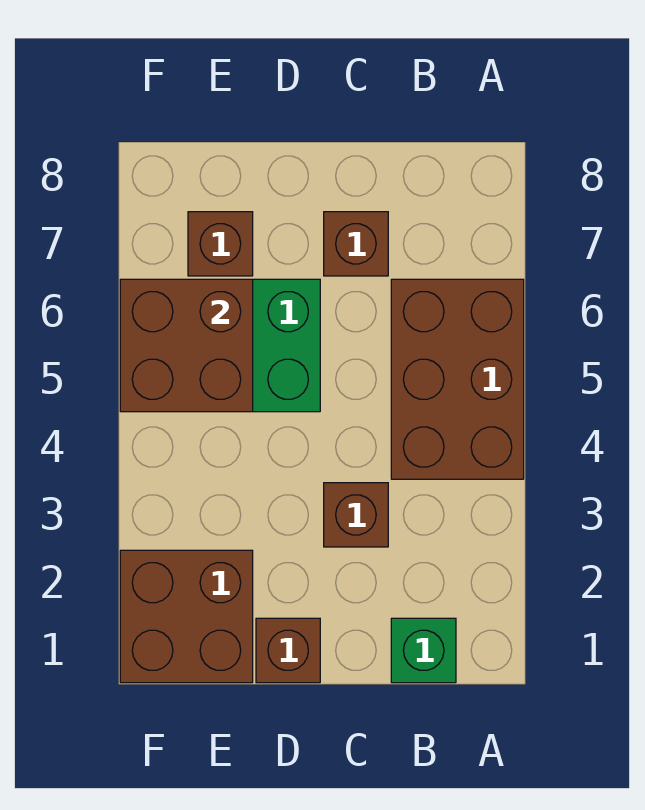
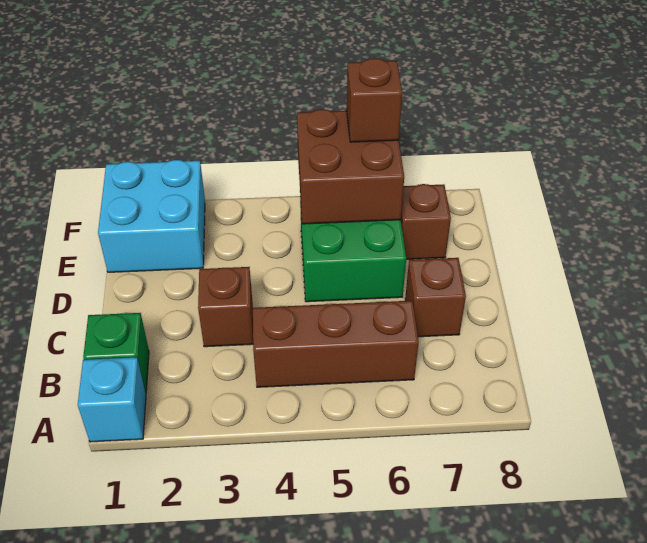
none -> cyan brick A1 level 1
brown brick A4:B6 level 1 -> brown brick B4:B6 level 1
brown brick D1 level 1 -> brown brick F6 level 3
brown brick E1:F2 level 1 -> cyan brick E1:F2 level 1

